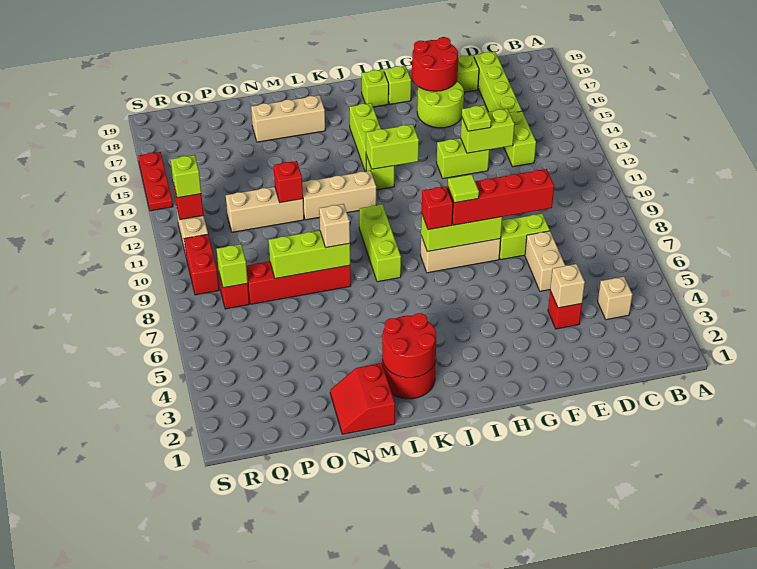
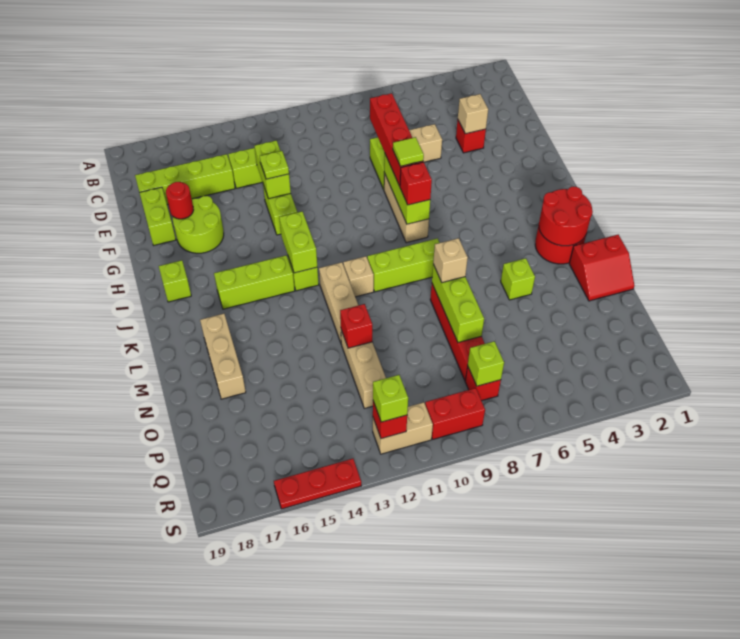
tan brick C4 level 1 -> tan brick K11 level 1
red round brick F17:G18 level 2 -> red round brick F17 level 2
lime brick H18 level 1 -> lime brick M5 level 1

